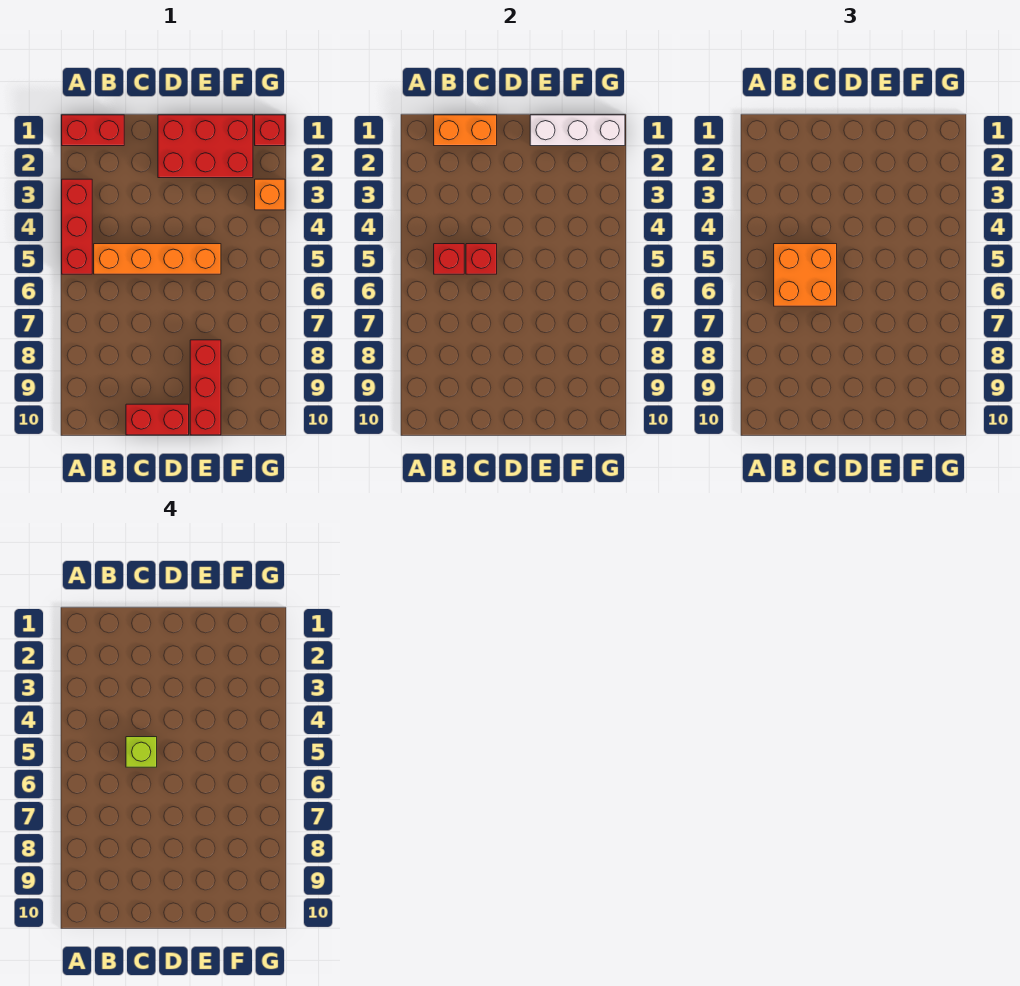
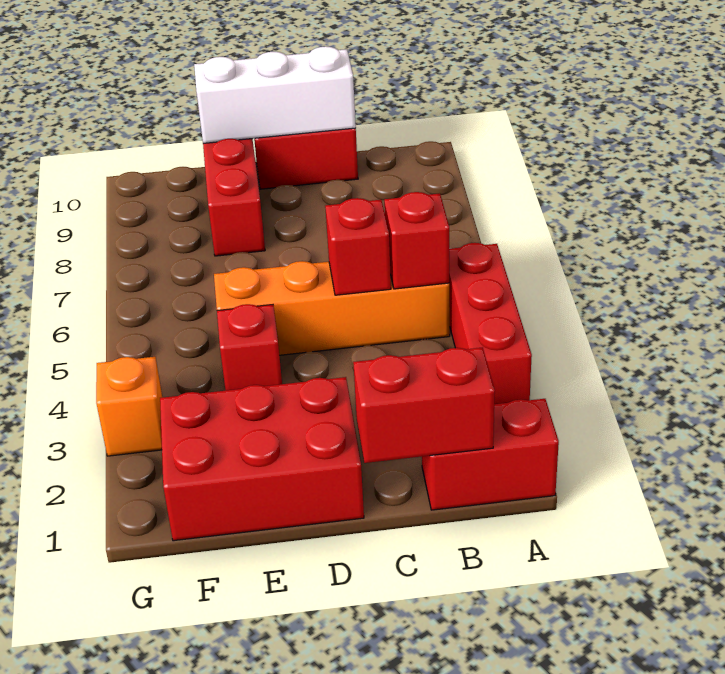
orange brick B1:C1 level 2 -> red brick B1:C1 level 2
orange brick B5:C6 level 3 -> none
lime brick C5 level 4 -> none
white brick E1:G1 level 2 -> white brick C10:E10 level 2
red brick G1 level 1 -> red brick E4 level 1

